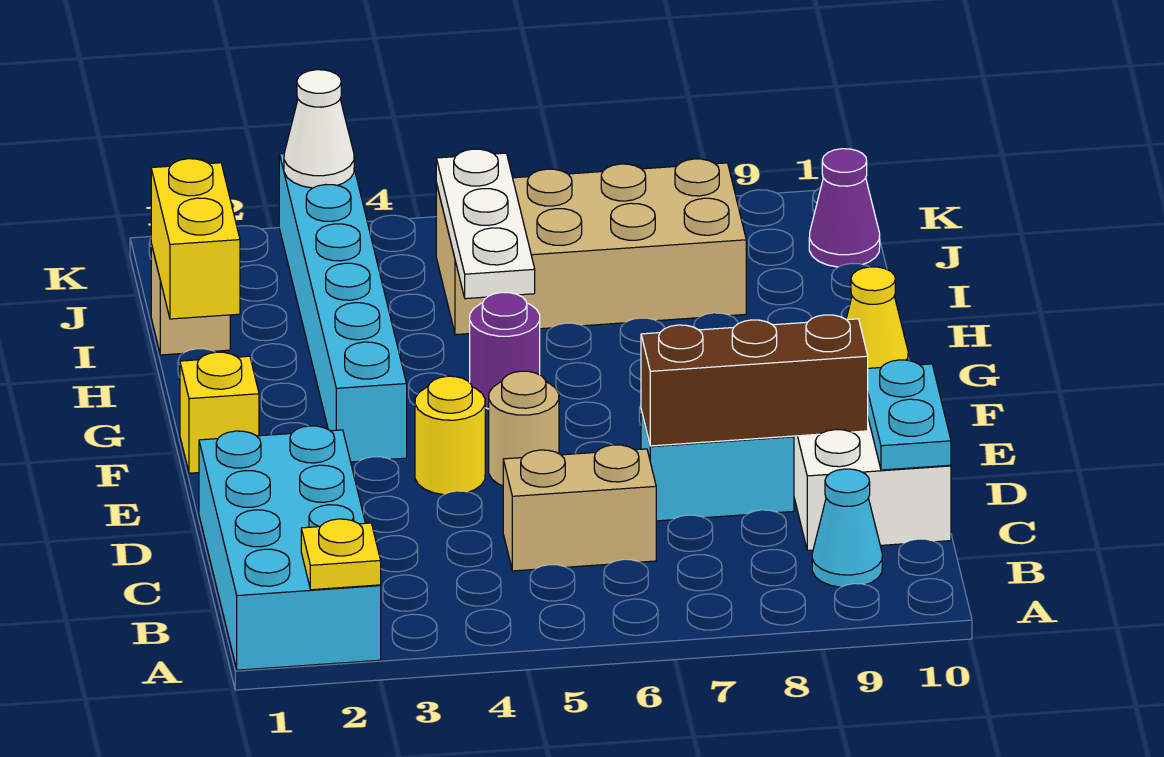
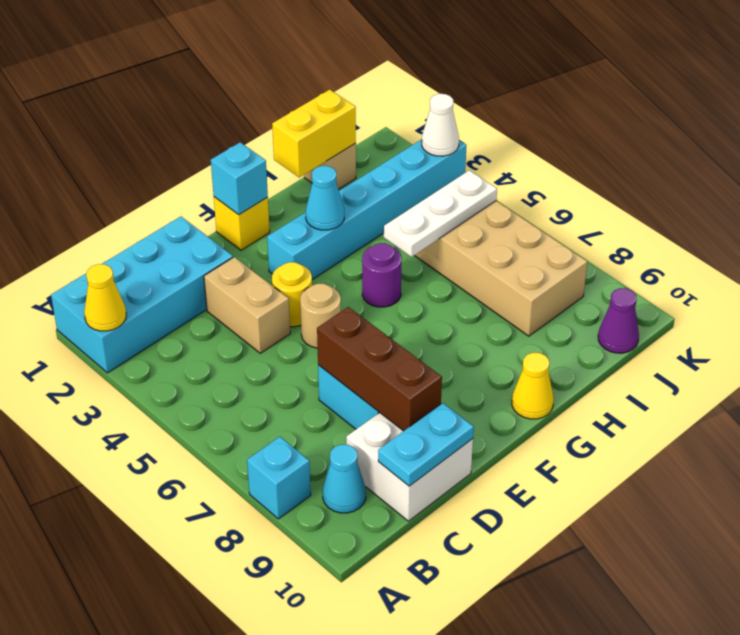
yellow plate A2 level 2 -> yellow cone A2 level 2
none -> cyan brick A8 level 1
tan brick C5:C6 level 1 -> tan brick D3:D4 level 1
none -> cyan brick F1 level 2
none -> cyan cone G3 level 2

